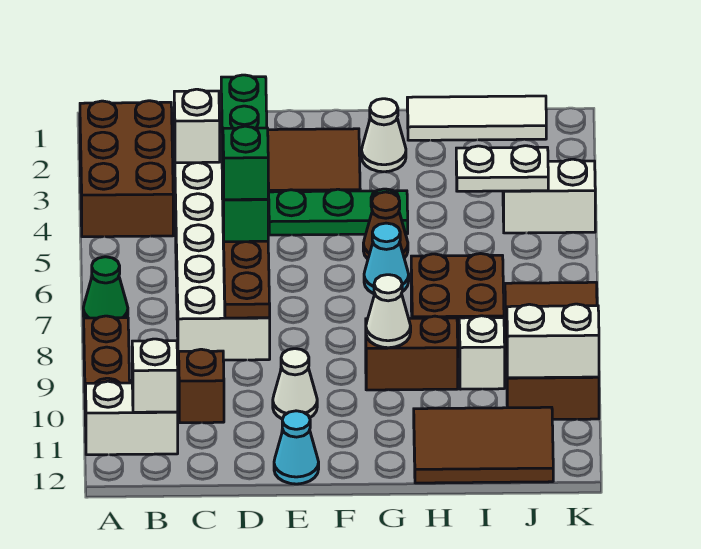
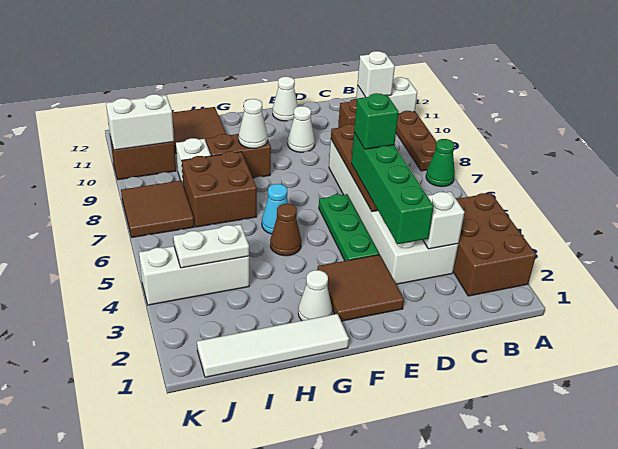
green plate E4:G4 level 1 -> green plate E4:E6 level 1
cyan cone E12 level 1 -> white cone E12 level 1
white tile H1:J1 level 1 -> white tile G1:J1 level 1
white brick J4:K4 level 1 -> white brick I4:K4 level 1

